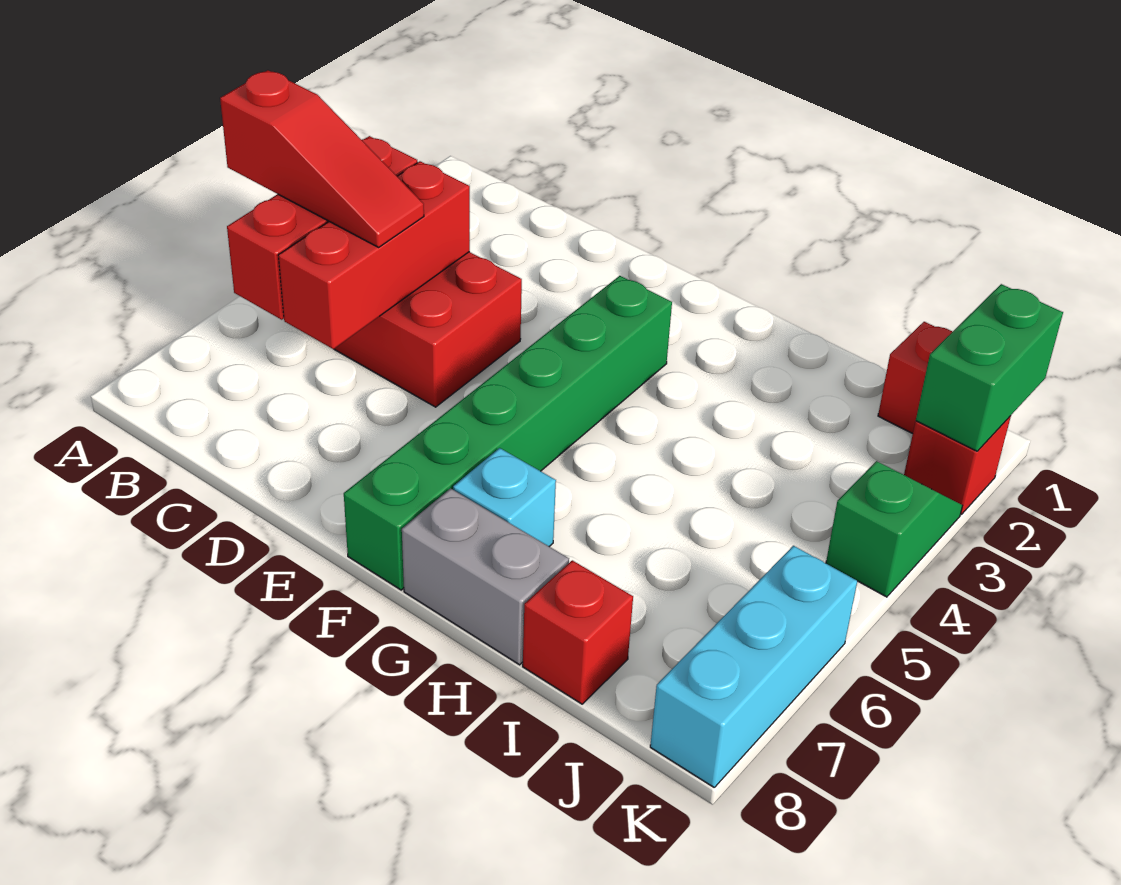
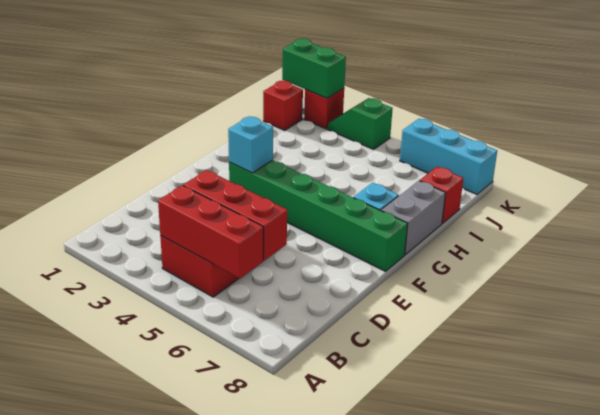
red slope A5:C5 level 3 top A -> none
none -> cyan brick F3 level 2

